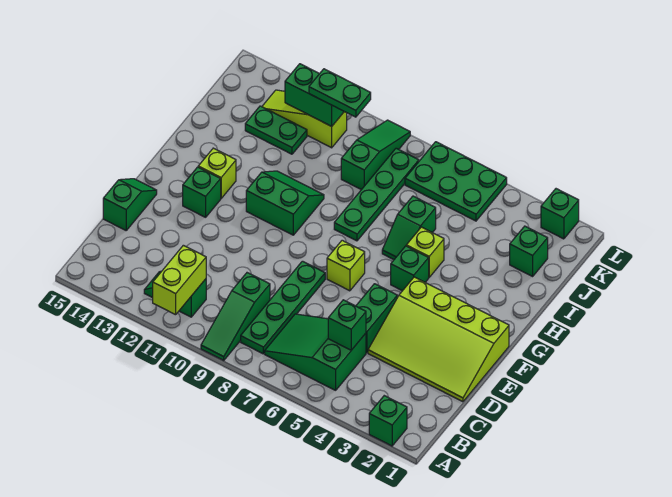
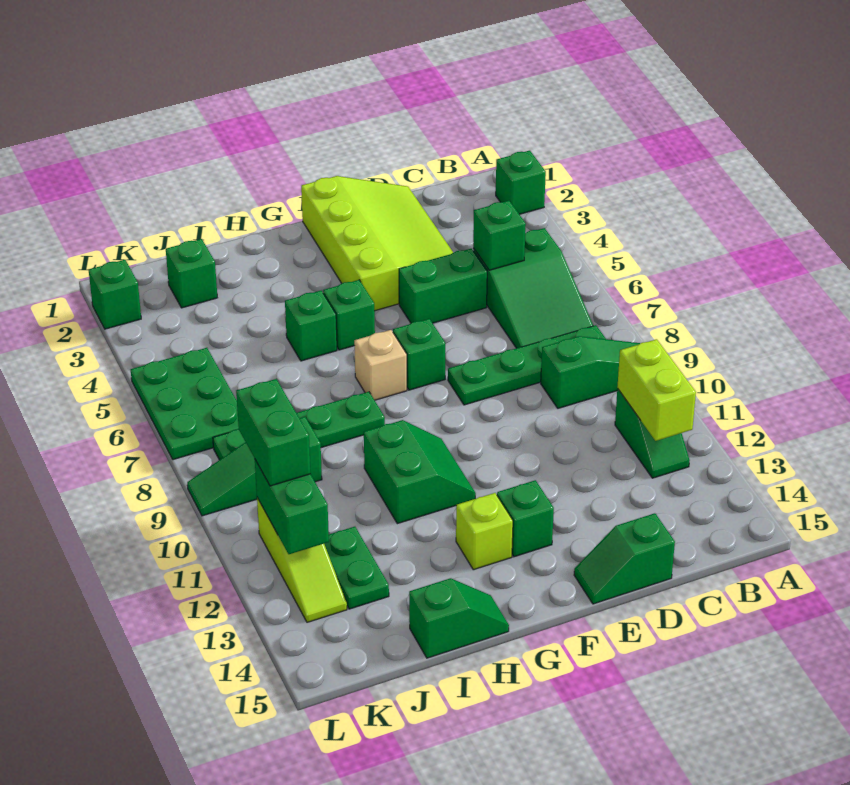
lime brick A11:B11 level 2 -> lime brick B11:B12 level 2
lime brick F7 level 1 -> green brick F7 level 1
none -> tan brick G7 level 1
green slope G10:H11 level 1 top G -> green slope G10:H11 level 1 top H
lime brick H5 level 1 -> green brick H5 level 1
green slope H6:I6 level 1 top I -> green slope H15:I15 level 1 top I
green plate K10:K11 level 3 -> green brick K10:K11 level 3

